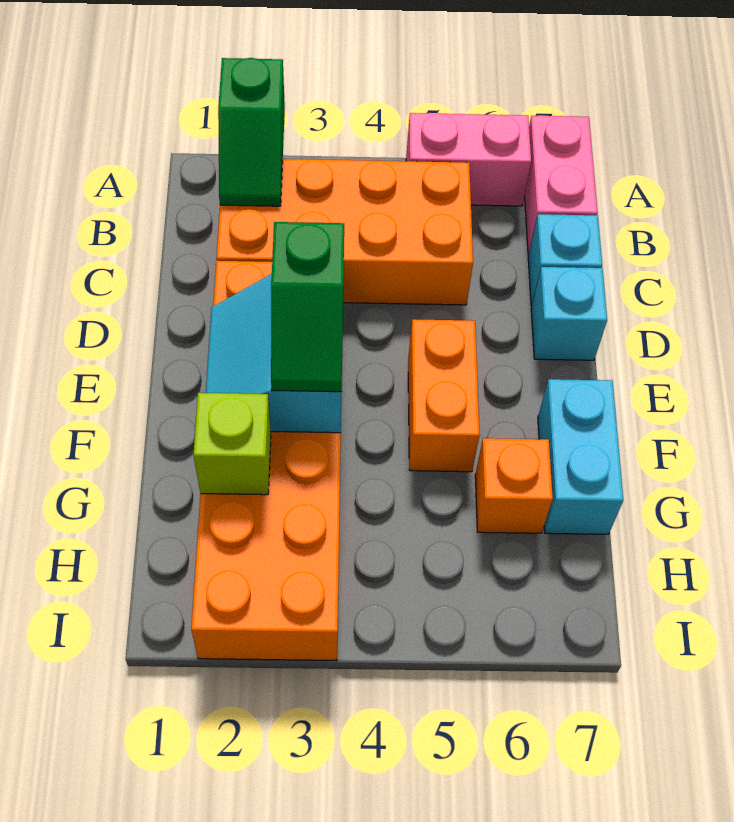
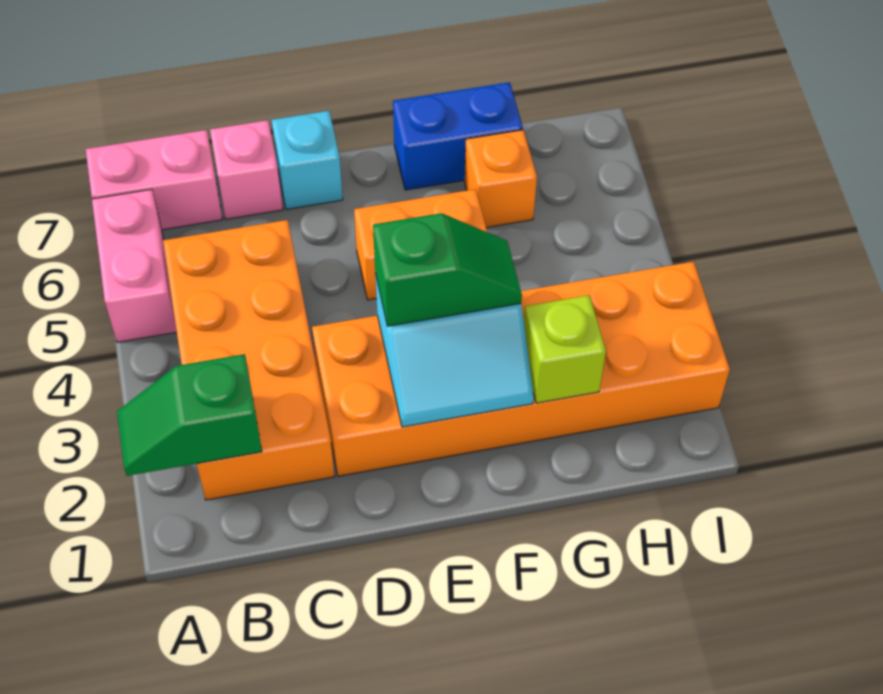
green slope A2:B2 level 2 top A -> green slope A2:B2 level 2 top B
cyan brick C7 level 1 -> pink brick C7 level 1
cyan brick F7:G7 level 1 -> blue brick F7:G7 level 1

